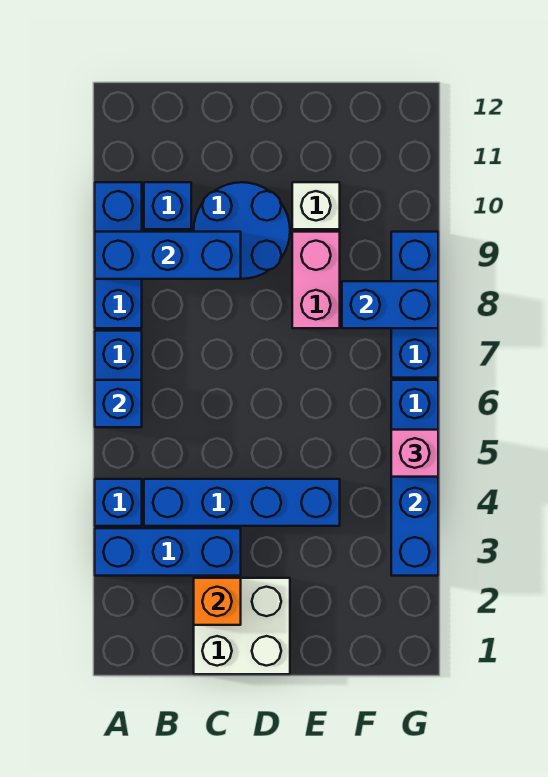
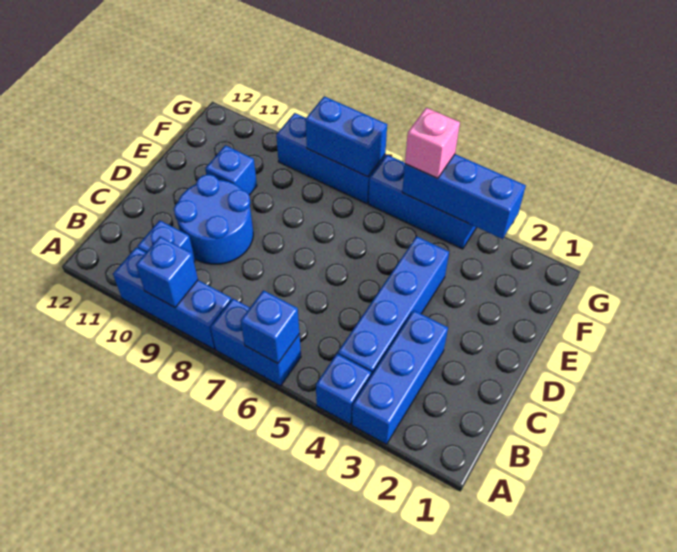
blue brick A9:C9 level 2 -> blue brick A9 level 2
white brick C1:D2 level 1 -> none
orange brick C2 level 2 -> none
pink brick E8:E9 level 1 -> none
white brick E10 level 1 -> blue brick E10 level 1
blue brick F8:G8 level 2 -> blue brick G7:G8 level 2

